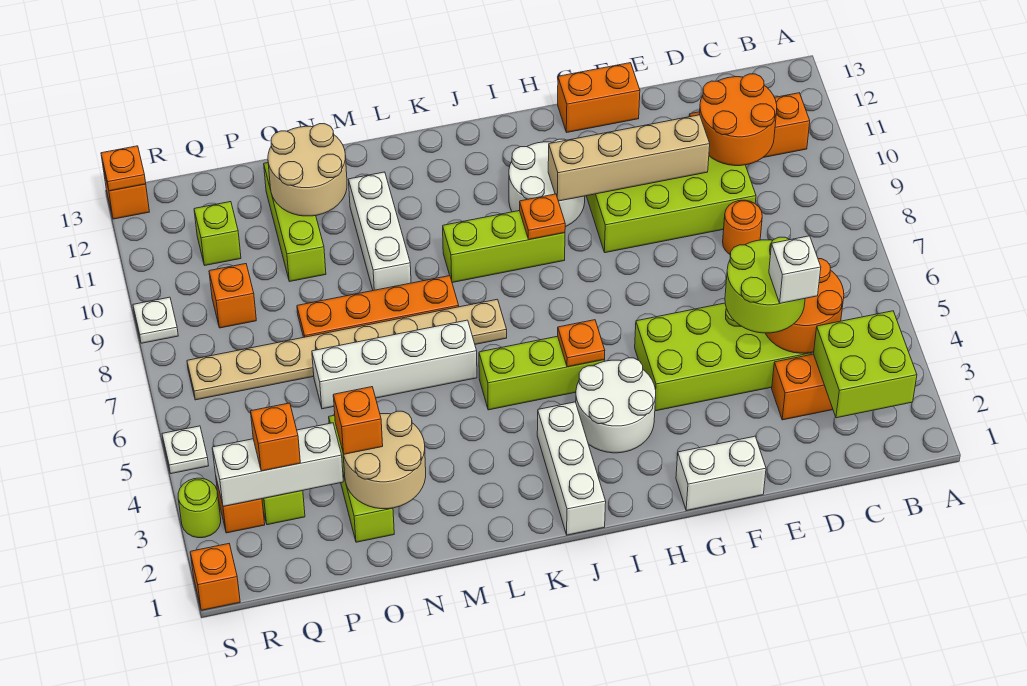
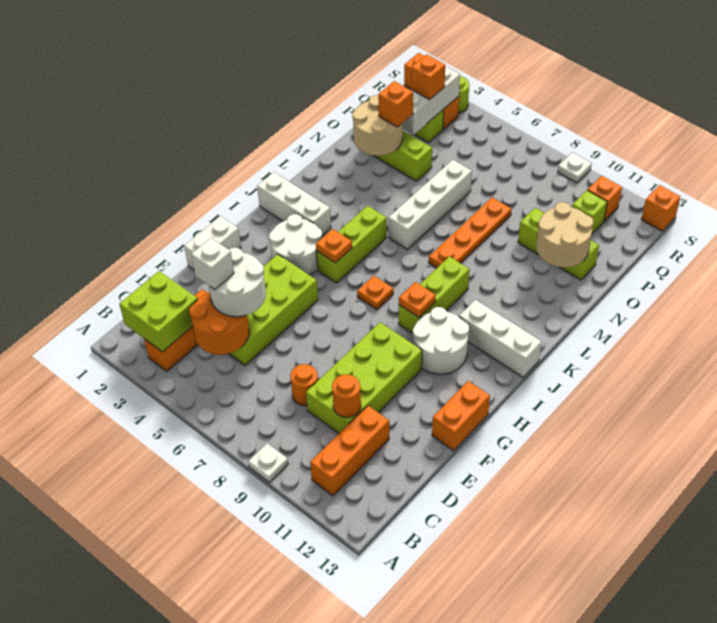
orange round brick C10:D11 level 2 -> orange round brick D10 level 2
lime round brick D4:E5 level 3 -> white round brick D4:E5 level 3
tan brick E10:H10 level 2 -> none
tan plate K7:R7 level 1 -> none
white brick M9:M11 level 1 -> white brick J11:J13 level 1
orange brick Q9 level 1 -> orange brick R11 level 1
white plate S5 level 1 -> white plate A9 level 1
orange plate S13 level 2 -> orange plate I7 level 1

